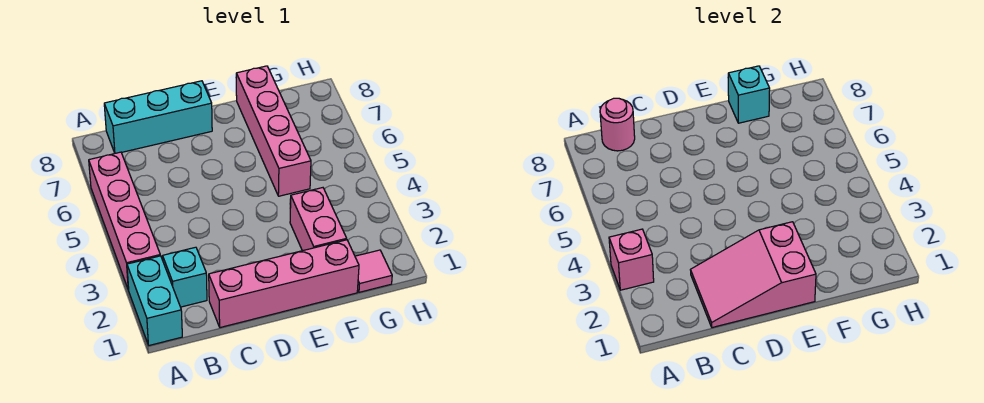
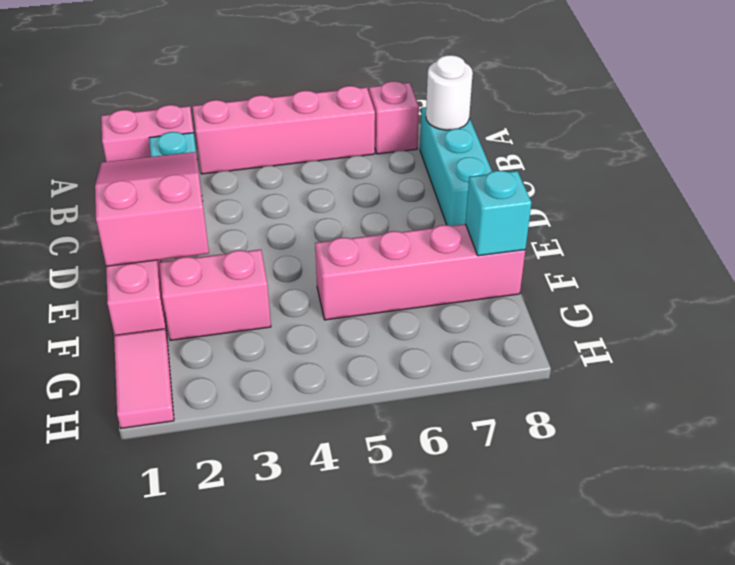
cyan brick A1:A2 level 1 -> pink brick A1:A2 level 1
pink brick A3 level 2 -> pink brick A7 level 1
pink round brick B8 level 2 -> white round brick B8 level 2
pink tile G1 level 1 -> pink tile G1:H1 level 1

